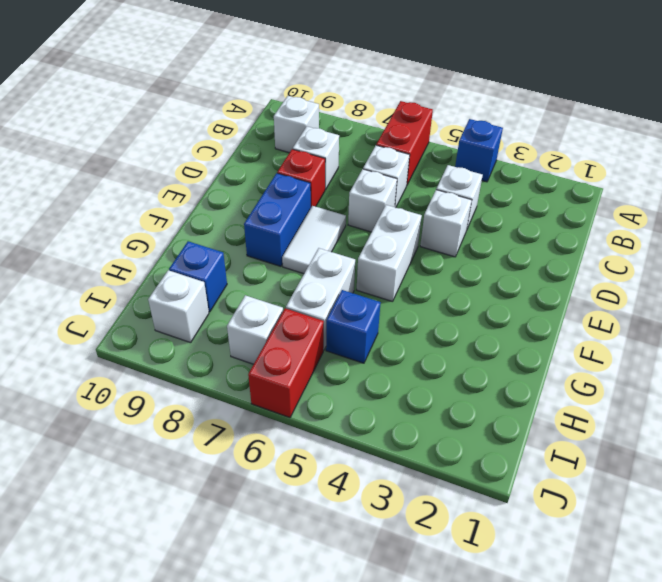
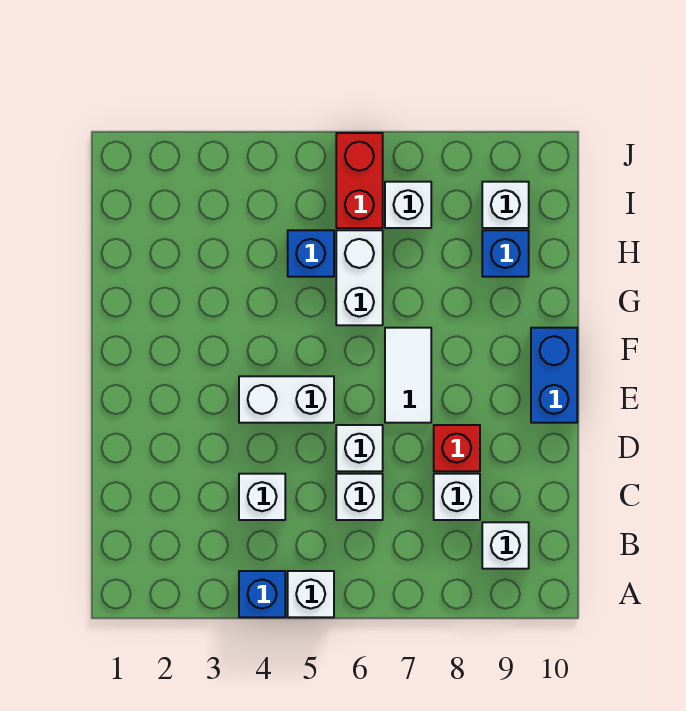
red brick A6:B6 level 1 -> none
white brick D4 level 1 -> white brick A5 level 1
white brick E5:F5 level 1 -> white brick E4:E5 level 1
blue brick E8:F8 level 1 -> blue brick E10:F10 level 1

